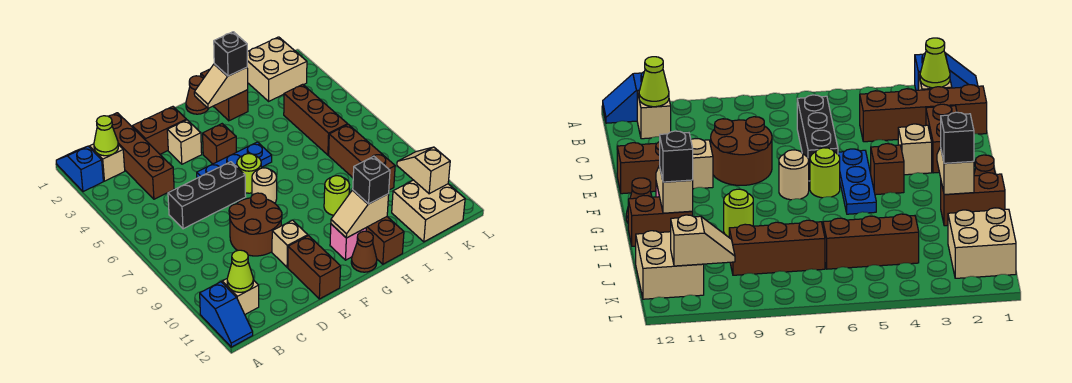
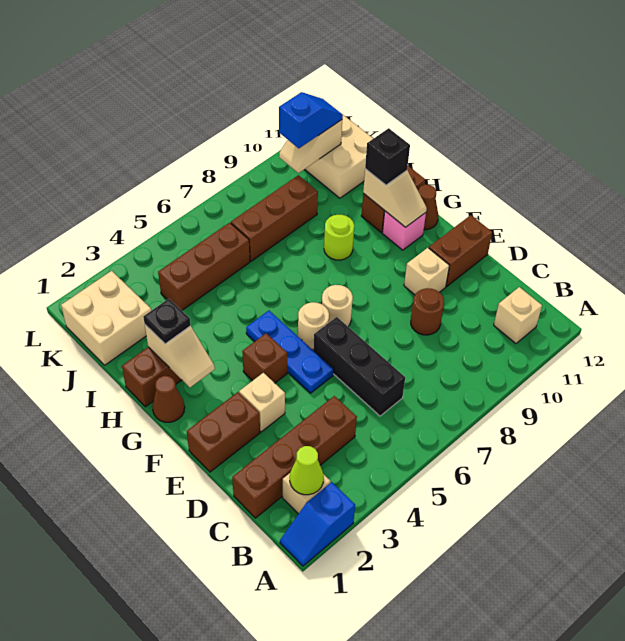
blue slope A11:A12 level 1 top 11 -> blue slope K10:K11 level 3 top 10
lime cone B11 level 2 -> none
brown brick D2:E2 level 1 -> brown brick E1:E2 level 1
brown round brick D8:E9 level 1 -> brown round brick D9 level 1
lime round brick F6 level 1 -> tan round brick F6 level 1
black brick H2 level 3 -> black plate H2 level 3

